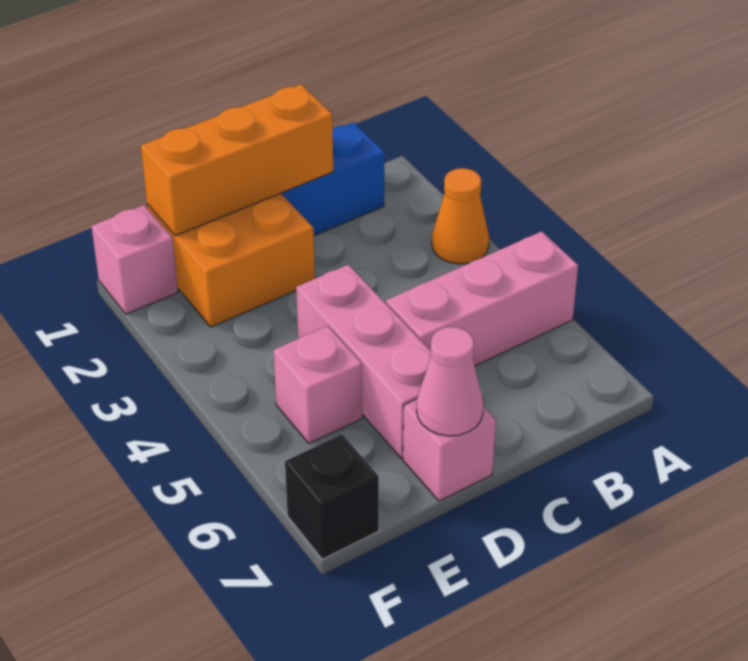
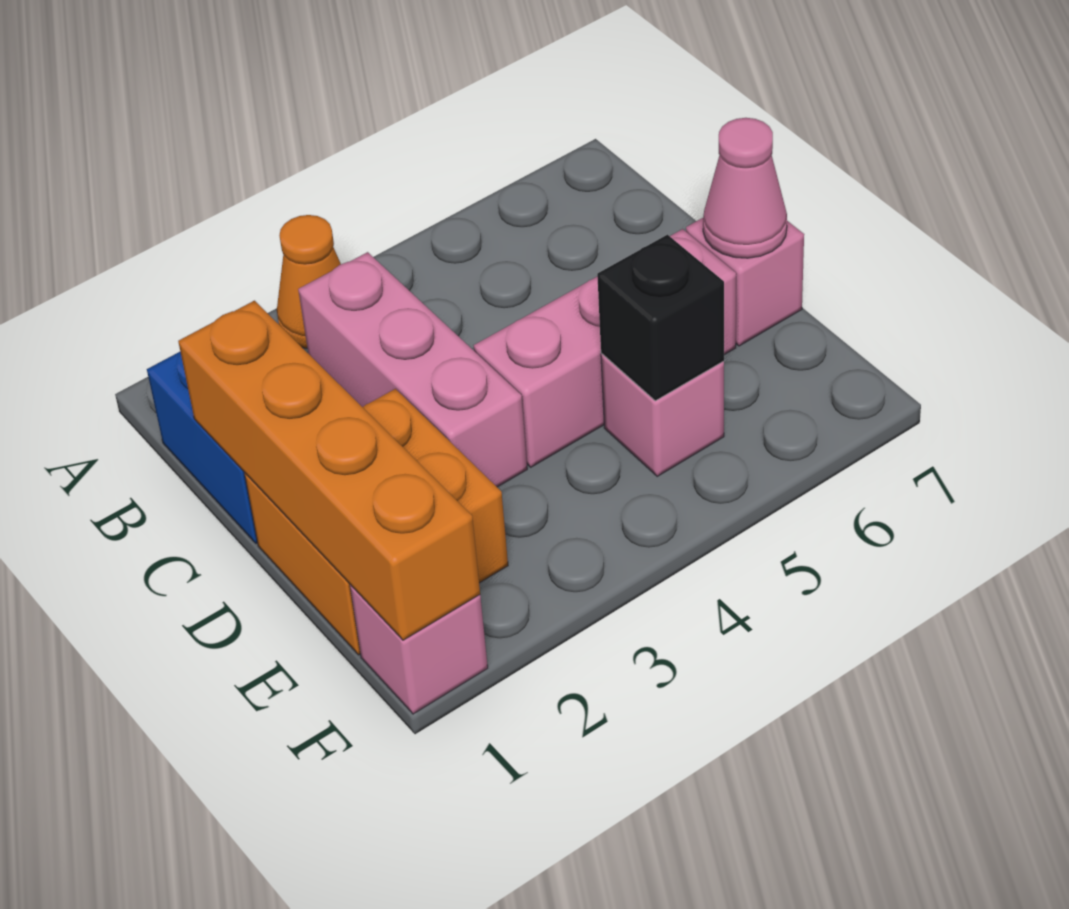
pink brick A5:C5 level 1 -> pink brick B3:D3 level 1
orange brick C1:E1 level 2 -> orange brick C1:F1 level 2
black brick F7 level 1 -> black brick E5 level 2

